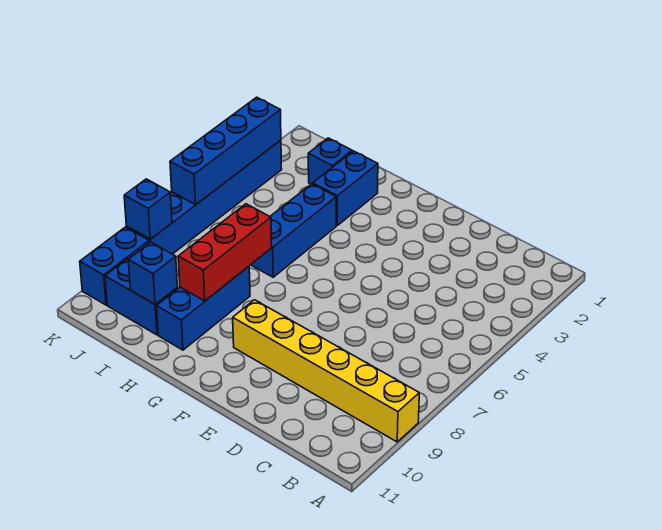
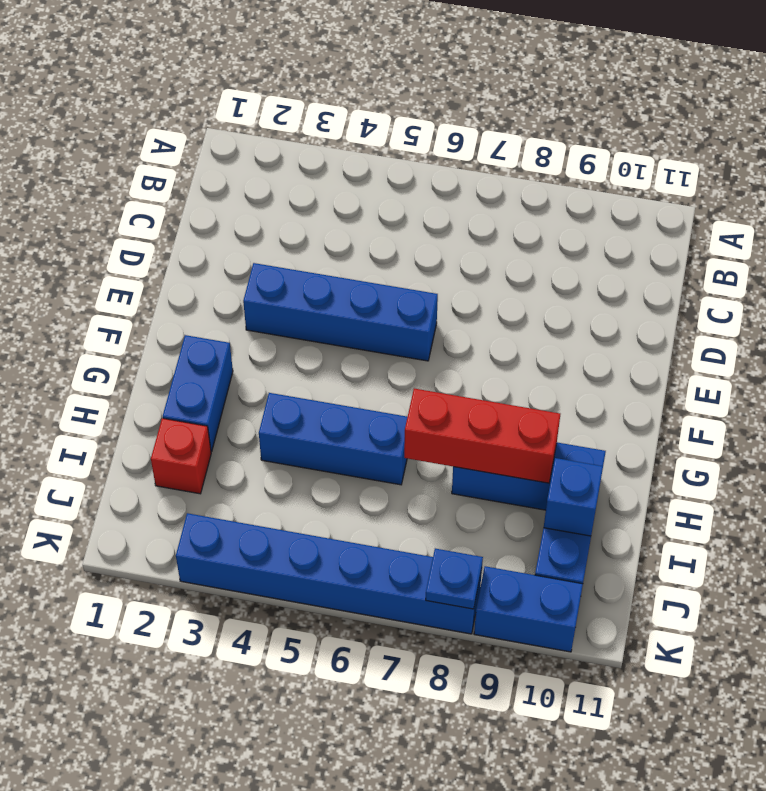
yellow brick A9:F9 level 1 -> none
blue brick H2:H3 level 1 -> blue brick G2:H2 level 1
blue brick I2 level 1 -> red brick I2 level 1
blue brick K3:K6 level 2 -> blue brick E3:E6 level 1
blue brick K8 level 2 -> blue plate K8 level 2

